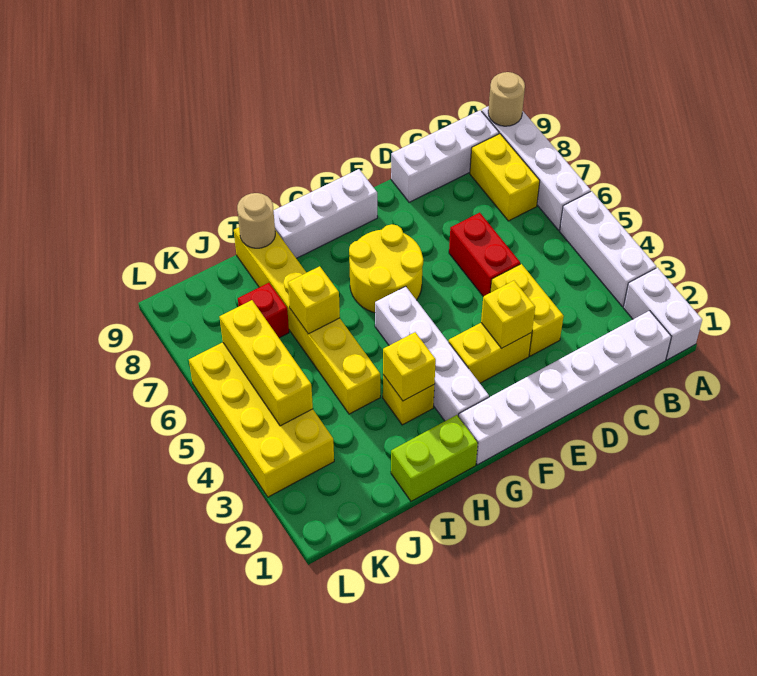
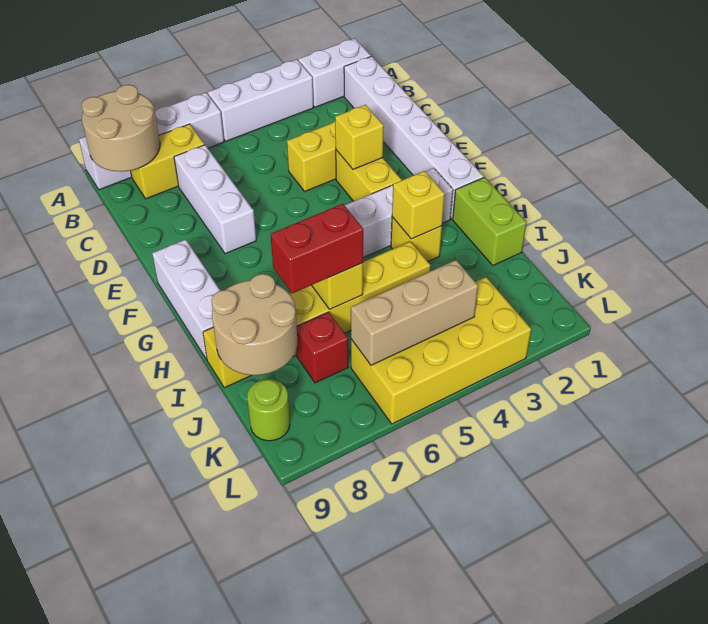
tan round brick A9 level 2 -> tan round brick A8:B9 level 2
white brick B9:D9 level 1 -> white brick C7:E7 level 1
red brick D5:D6 level 1 -> red brick I6:I7 level 3
yellow round brick F6:G7 level 1 -> none
tan round brick I9 level 2 -> tan round brick I8:J9 level 2
yellow brick K4:K6 level 2 -> tan brick K4:K6 level 2
none -> lime round brick K9 level 1

